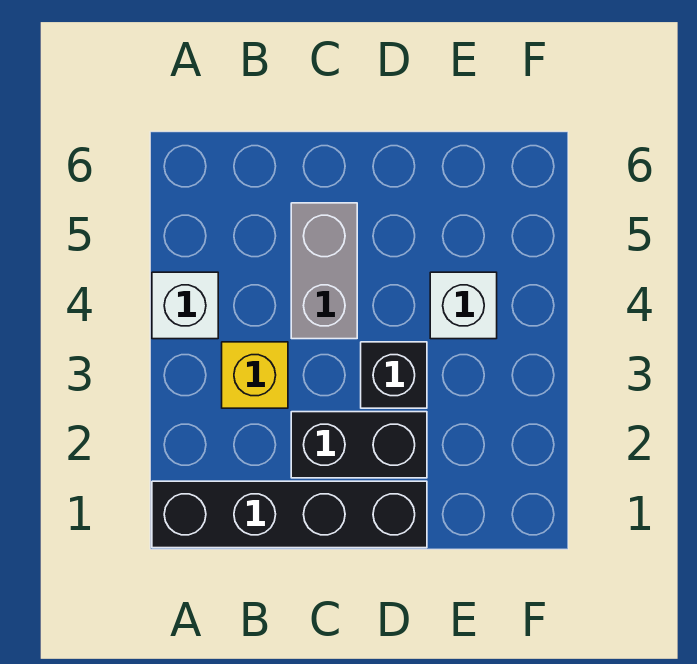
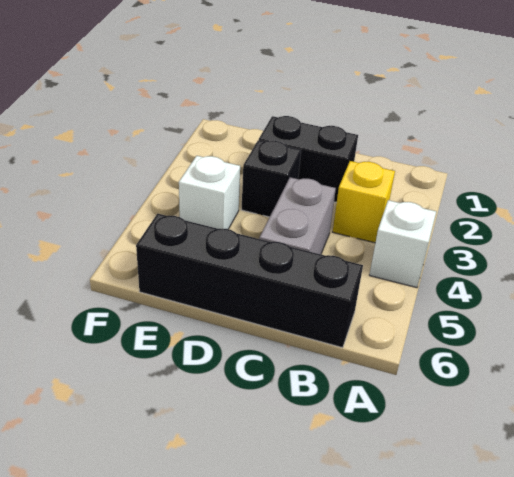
black brick A1:D1 level 1 -> black brick B6:E6 level 1

